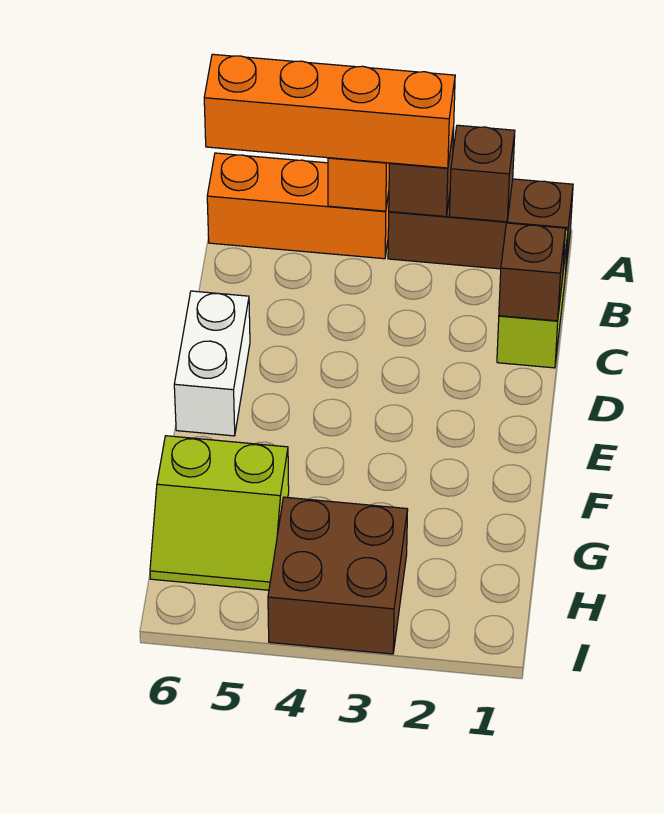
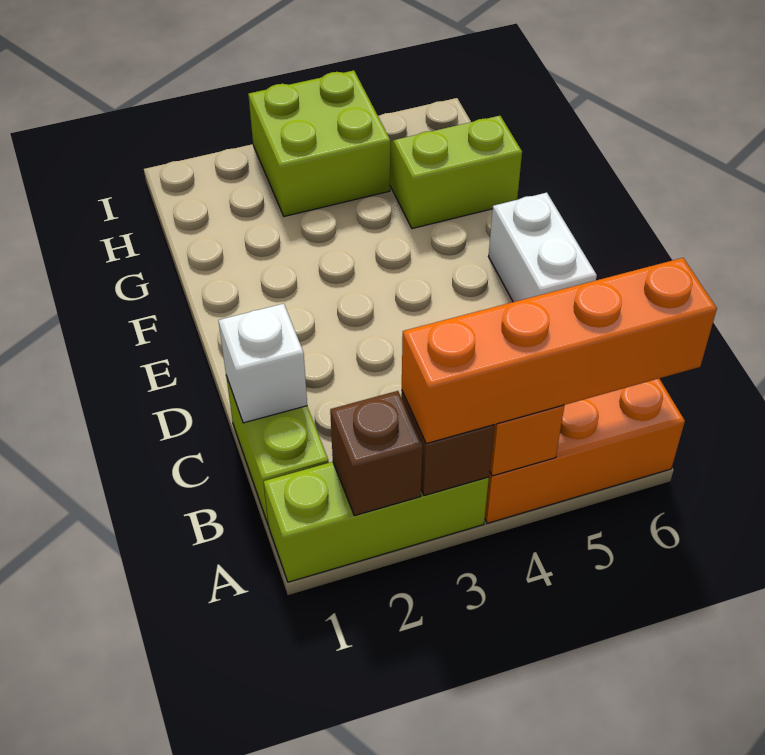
brown brick A1:A3 level 1 -> lime brick A1:A3 level 1
brown brick C1 level 2 -> white brick C1 level 2
brown brick H3:I4 level 1 -> lime brick H3:I4 level 1

